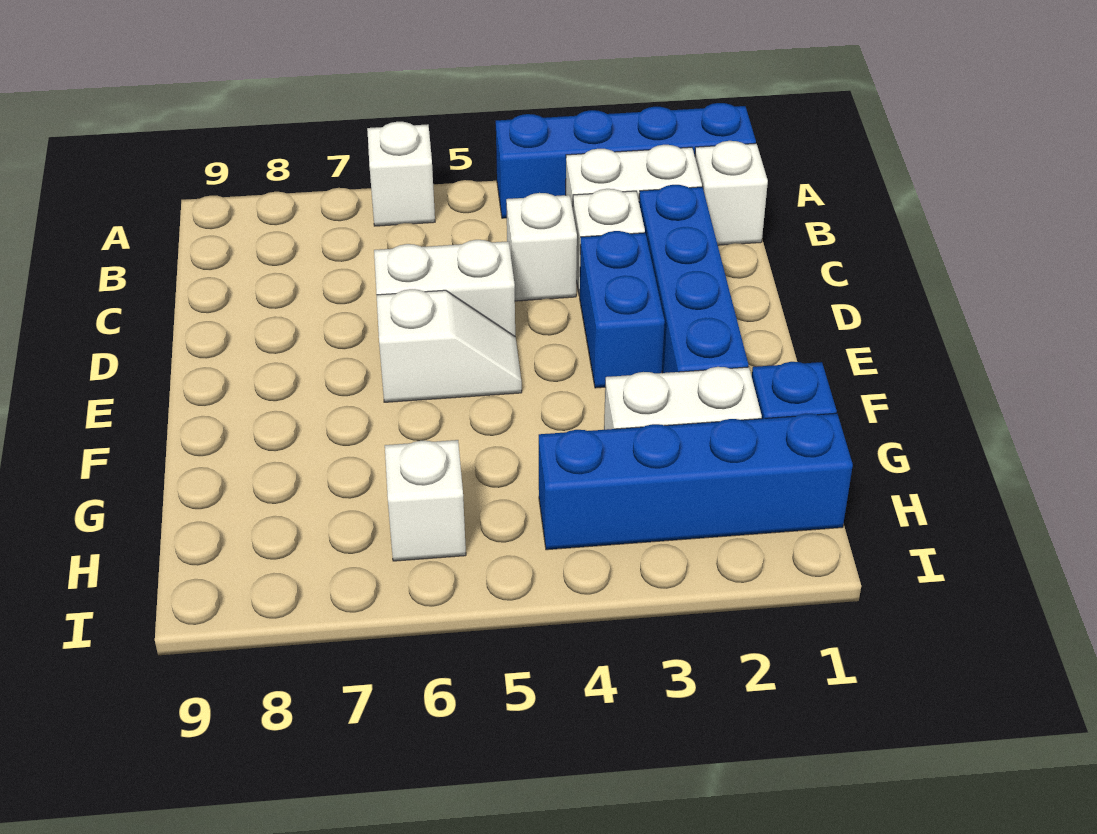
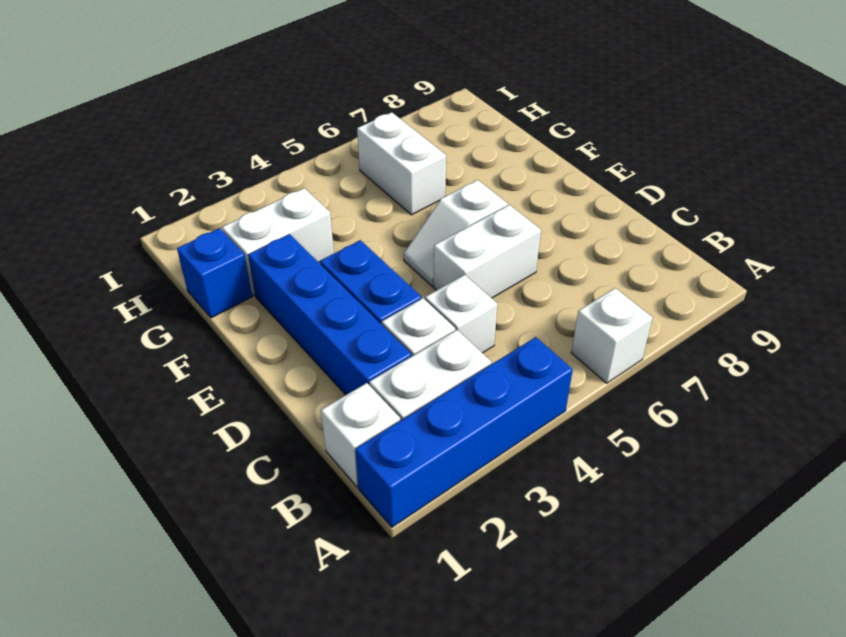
blue brick H1:H4 level 1 -> none
white brick H6 level 1 -> white brick G6:H6 level 1

